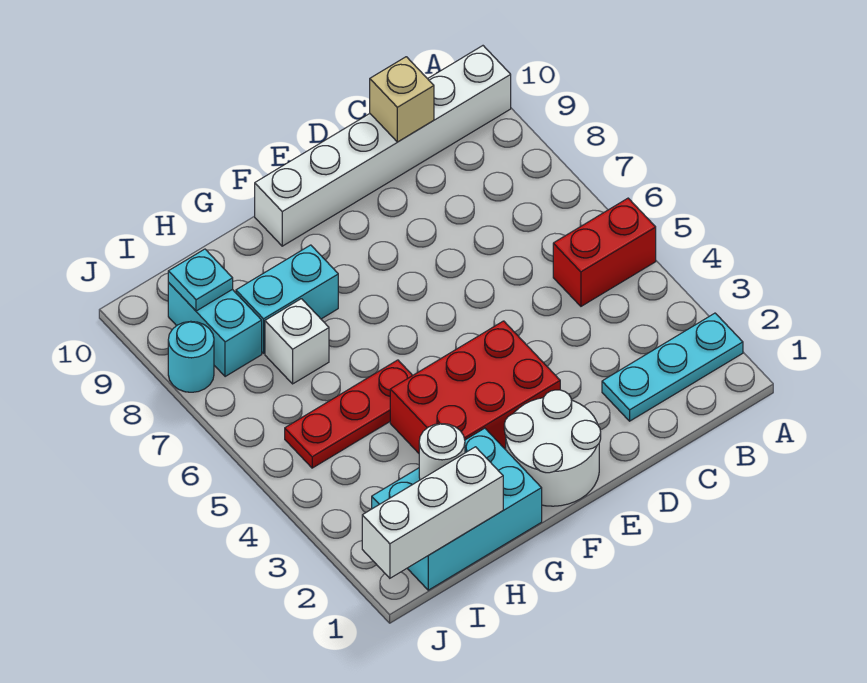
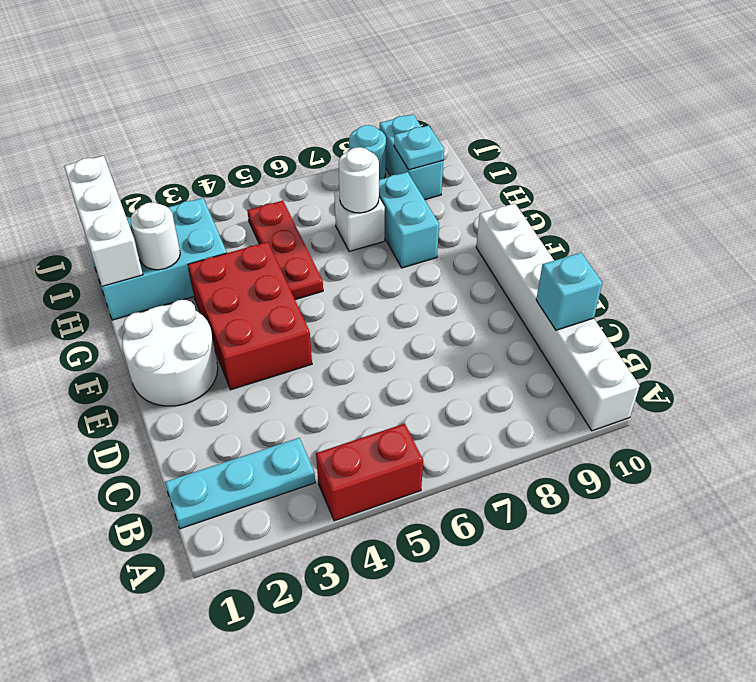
cyan plate A2:C2 level 1 -> cyan plate B1:B3 level 1
red brick A5:B5 level 1 -> red brick A4:A5 level 1
tan brick C10 level 2 -> cyan brick C10 level 2
cyan brick G1:I2 level 1 -> cyan brick H1:I3 level 1
none -> white round brick H7 level 2
cyan brick I8:I9 level 1 -> cyan brick I9:J9 level 1

